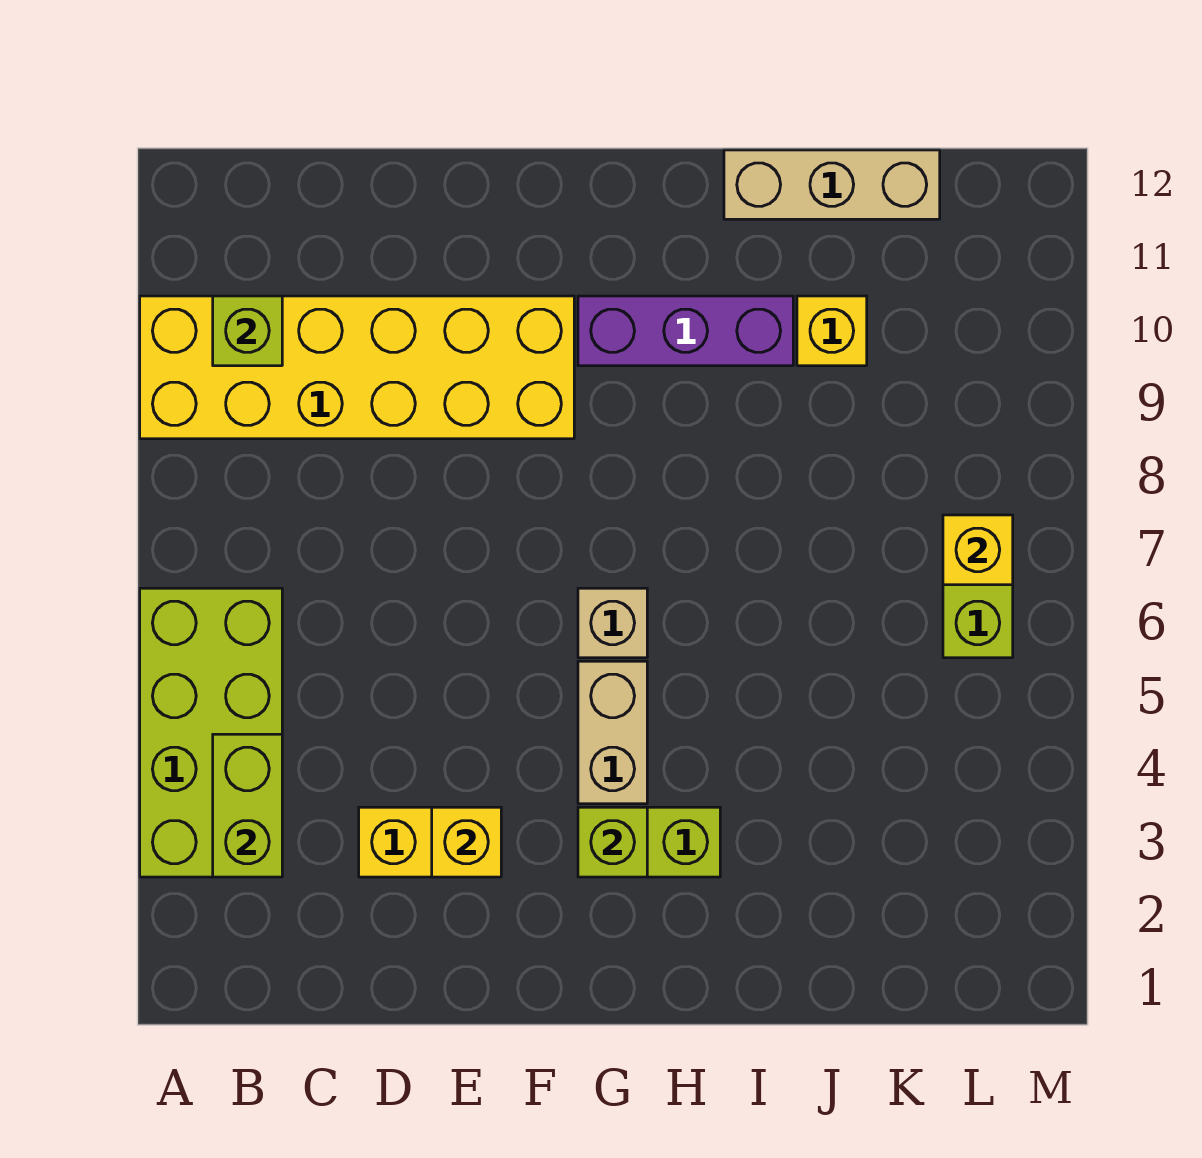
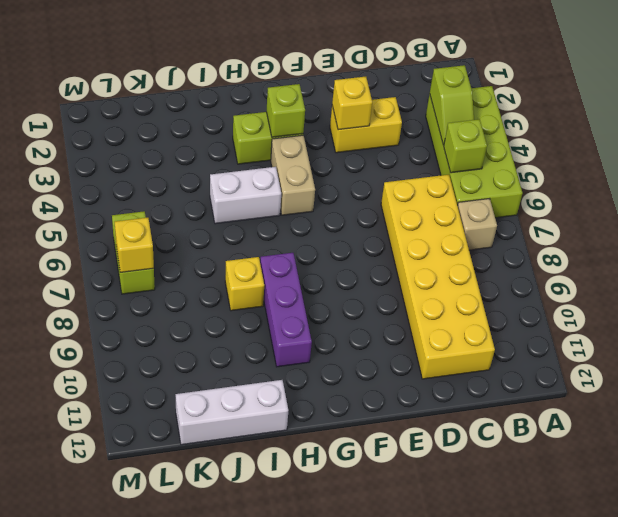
yellow brick A9:F10 level 1 -> yellow brick C6:D11 level 1
lime brick B3:B4 level 2 -> lime slope B3:B4 level 2 top 3
lime brick B10 level 2 -> lime brick B5 level 2
tan brick G6 level 1 -> tan brick B7 level 1
purple brick G10:I10 level 1 -> purple brick H8:H10 level 1
none -> white brick H5:I5 level 1
tan brick I12:K12 level 1 -> white brick I12:K12 level 1
yellow brick J10 level 1 -> yellow brick I8 level 1

